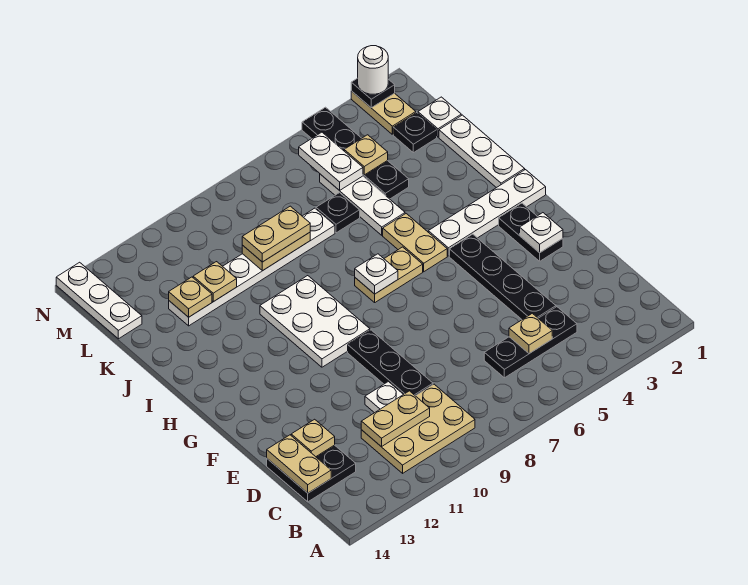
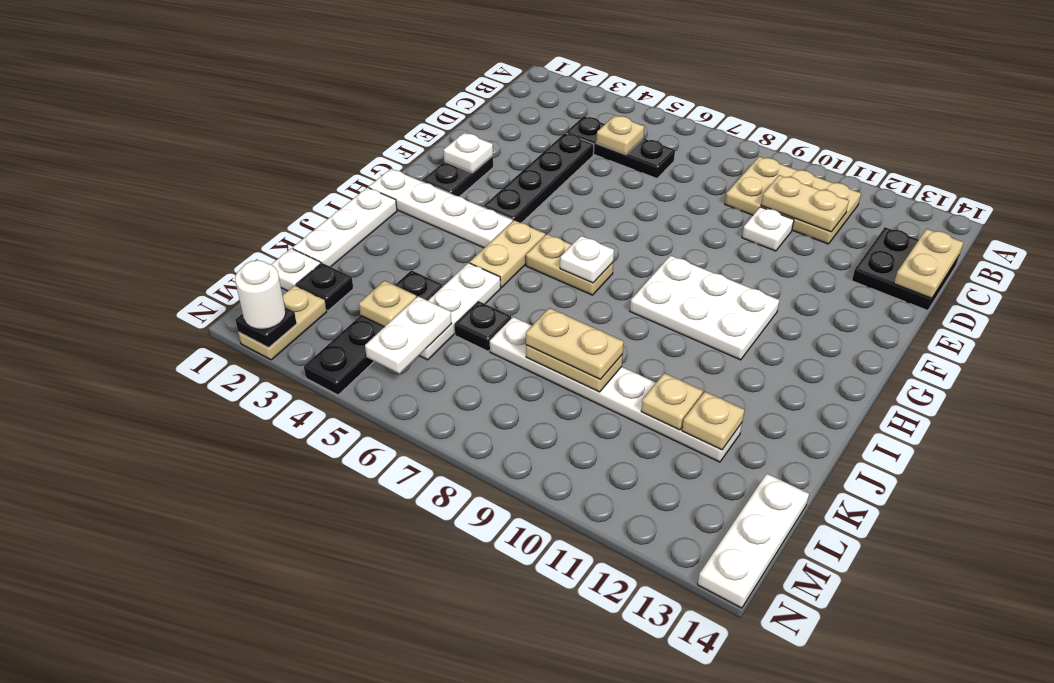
black plate D9:F9 level 1 -> none
tan plate D13 level 2 -> none
white plate G9:I10 level 1 -> white plate G9:H11 level 1

